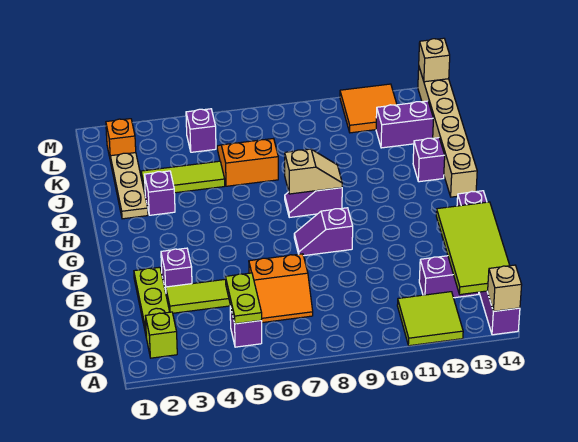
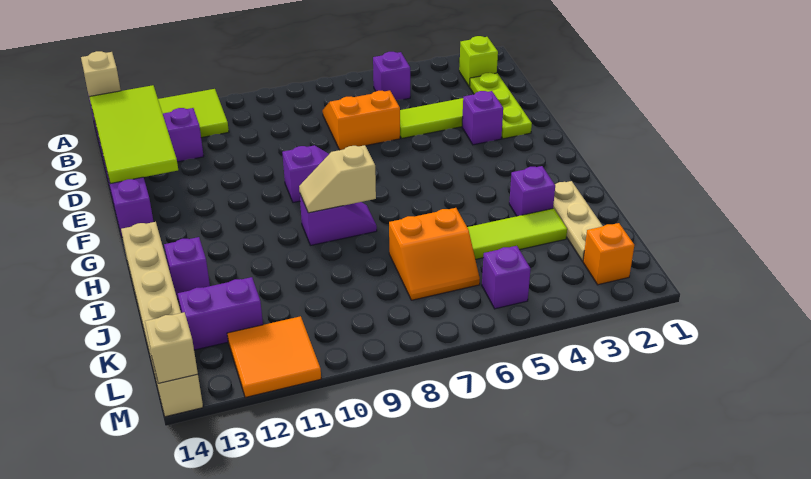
lime plate B5:C5 level 2 -> none

